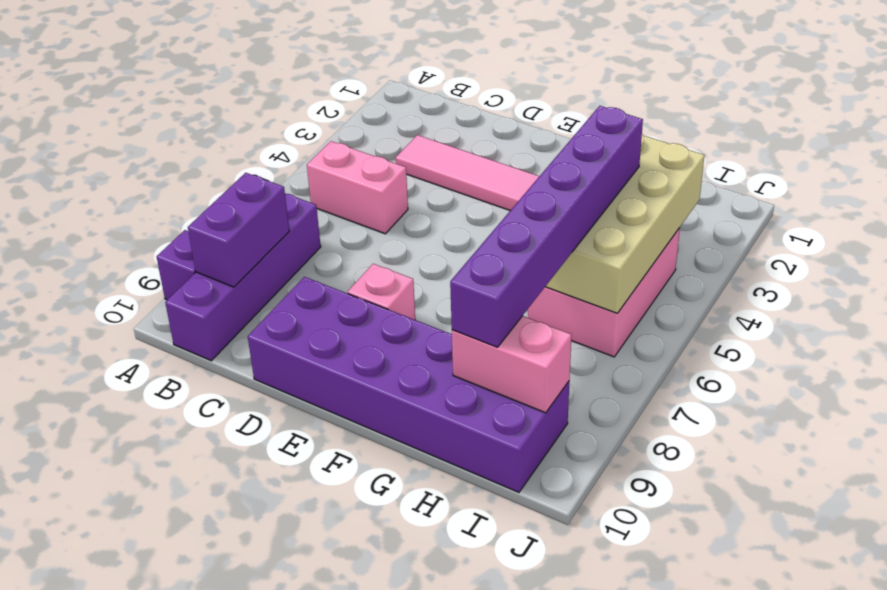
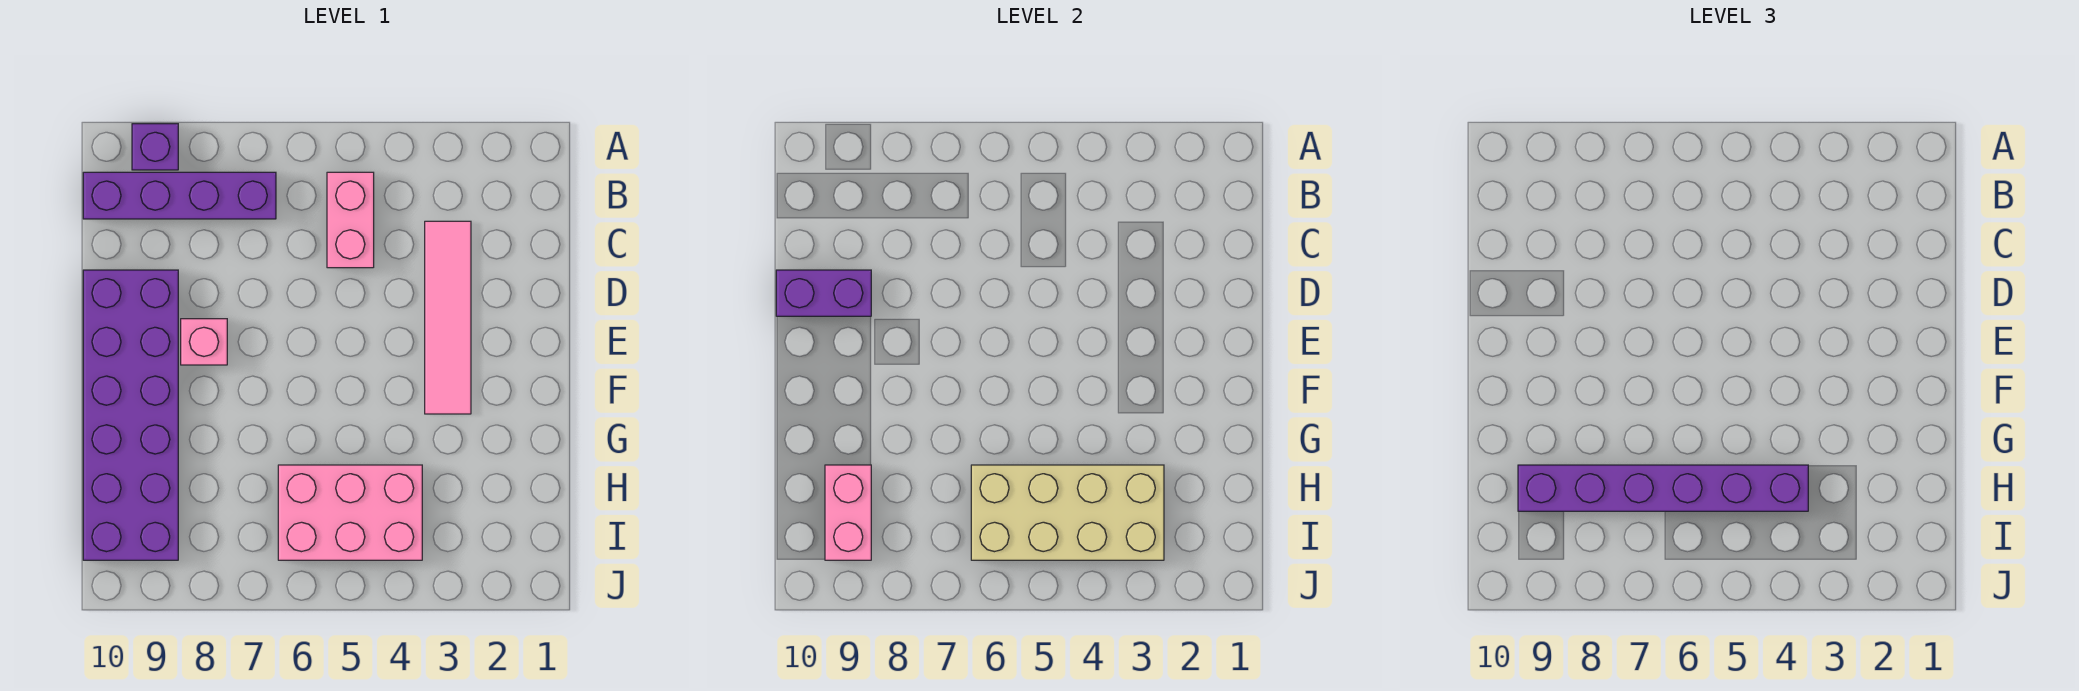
purple brick B8:B9 level 2 -> purple brick D9:D10 level 2

